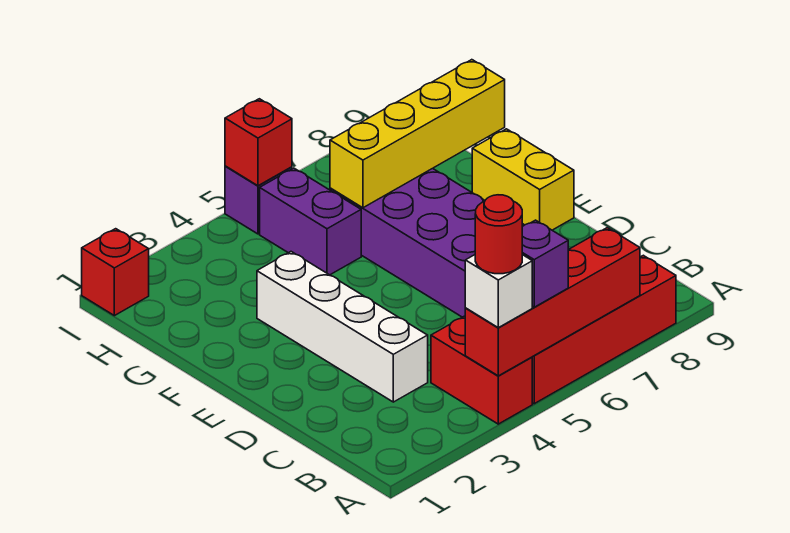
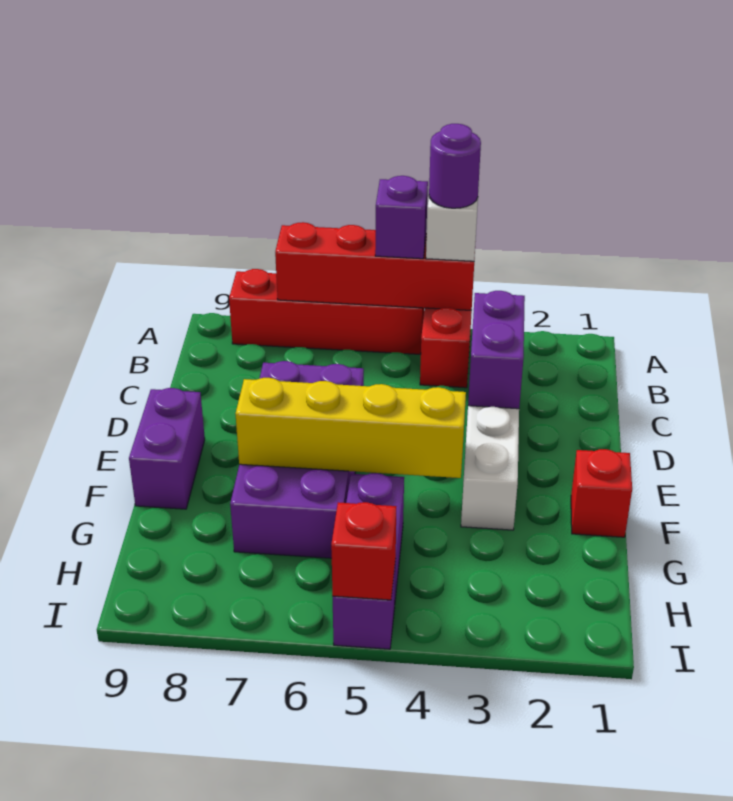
red round brick A4 level 4 -> purple round brick A4 level 4
none -> purple brick C3:D3 level 2
yellow brick E9:F9 level 1 -> purple brick E9:F9 level 1
yellow brick G6:G9 level 2 -> yellow brick F4:F7 level 2
red brick I1 level 1 -> red brick F1 level 1

